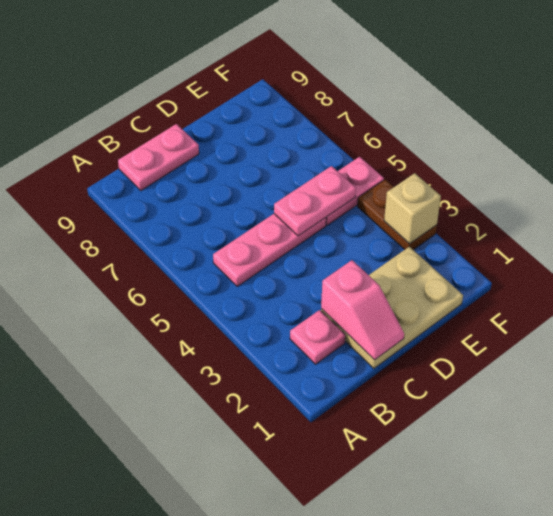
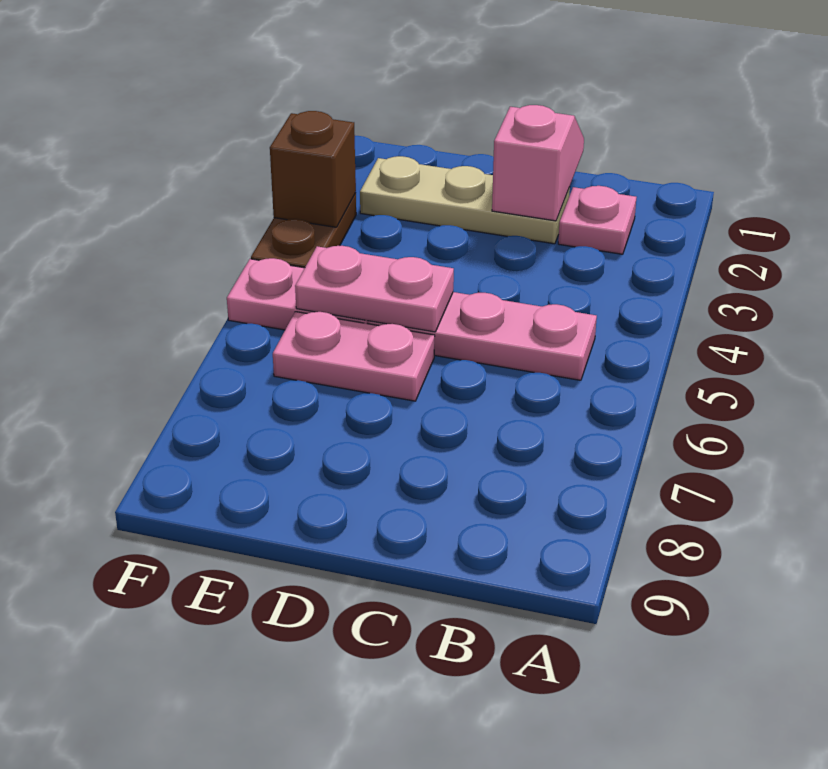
pink plate B9:C9 level 1 -> pink plate D6:E6 level 1
tan plate C1:E2 level 1 -> tan plate C2:E2 level 1
tan brick F3 level 2 -> brown brick F3 level 2

